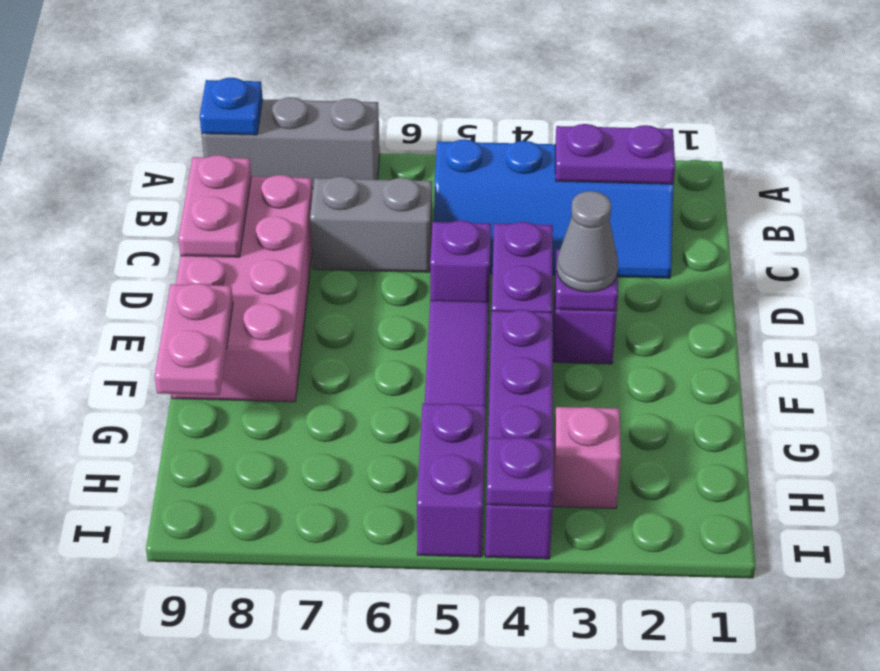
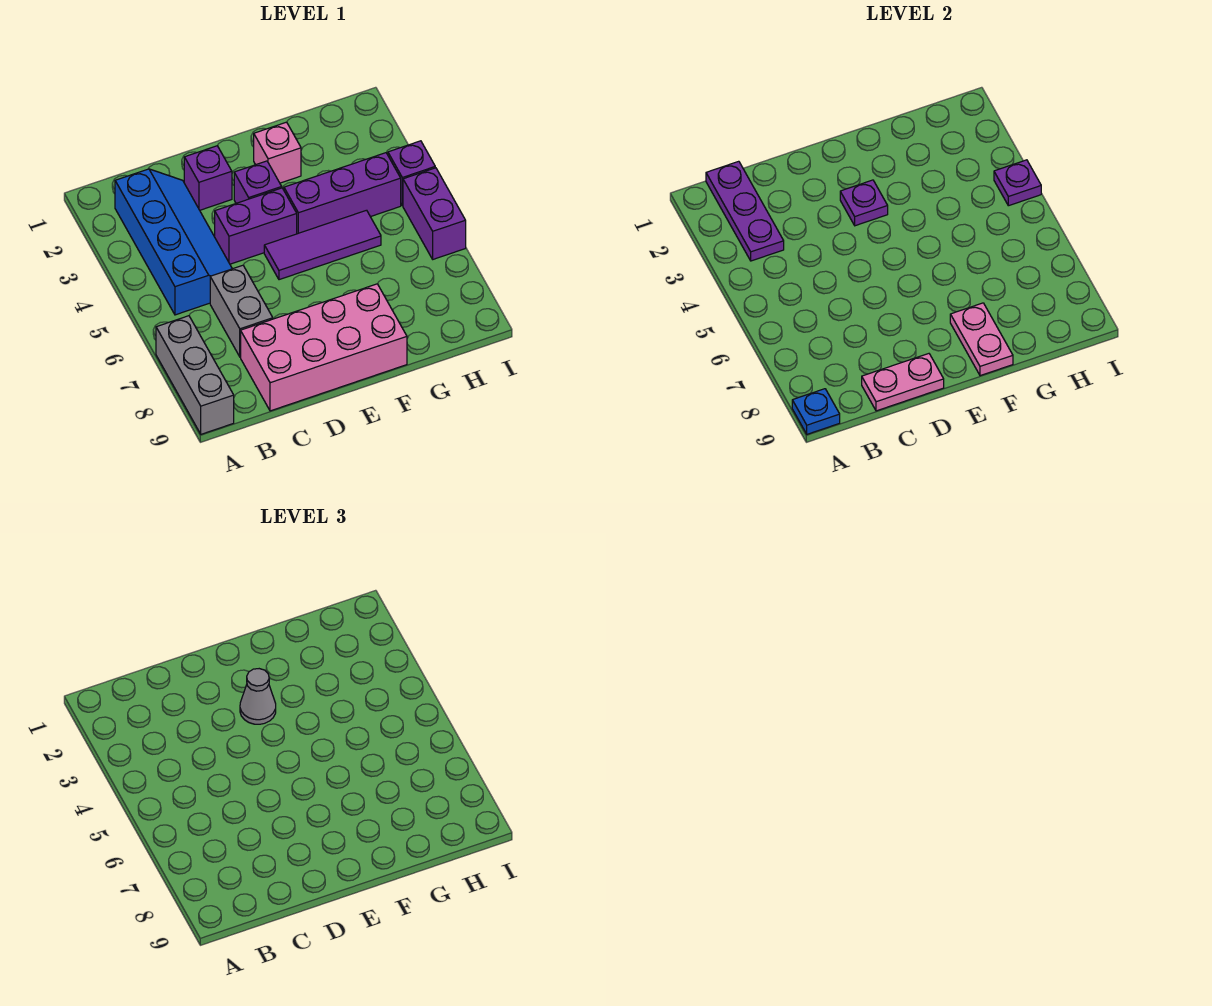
purple plate B2:B3 level 2 -> purple plate B1:B3 level 2
purple brick D5 level 1 -> purple brick D2 level 1
pink plate F9:G9 level 2 -> pink plate F8:F9 level 2
pink brick H3 level 1 -> pink brick F2 level 1
purple brick H5:I5 level 1 -> purple brick I5:I6 level 1

